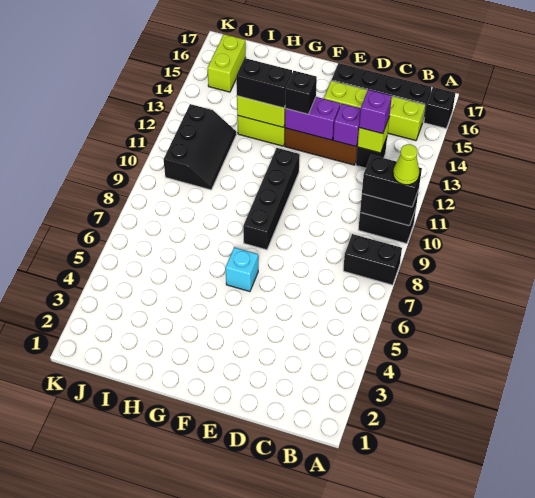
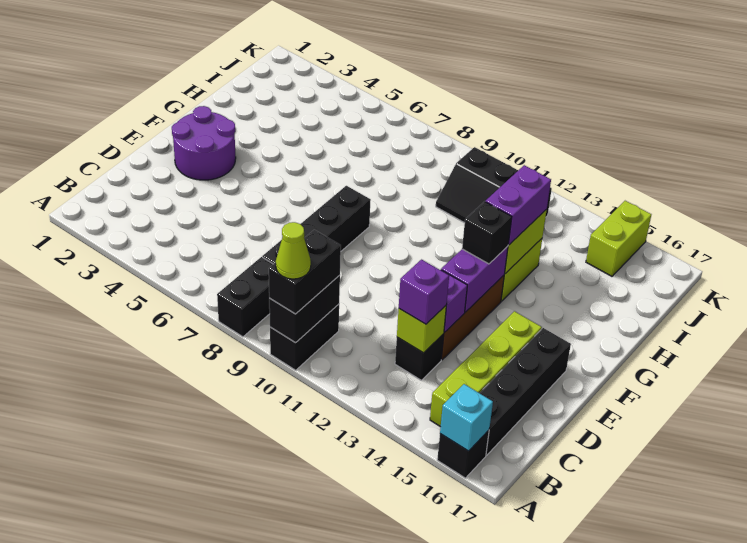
none -> purple round brick E2:F3 level 1
cyan brick F6 level 1 -> cyan brick A16 level 2
black brick F8:F11 level 1 -> black brick C8:F8 level 1
black brick G13:H13 level 3 -> purple brick G13:H13 level 3
lime brick J15:J16 level 1 -> lime brick J15:K15 level 1

